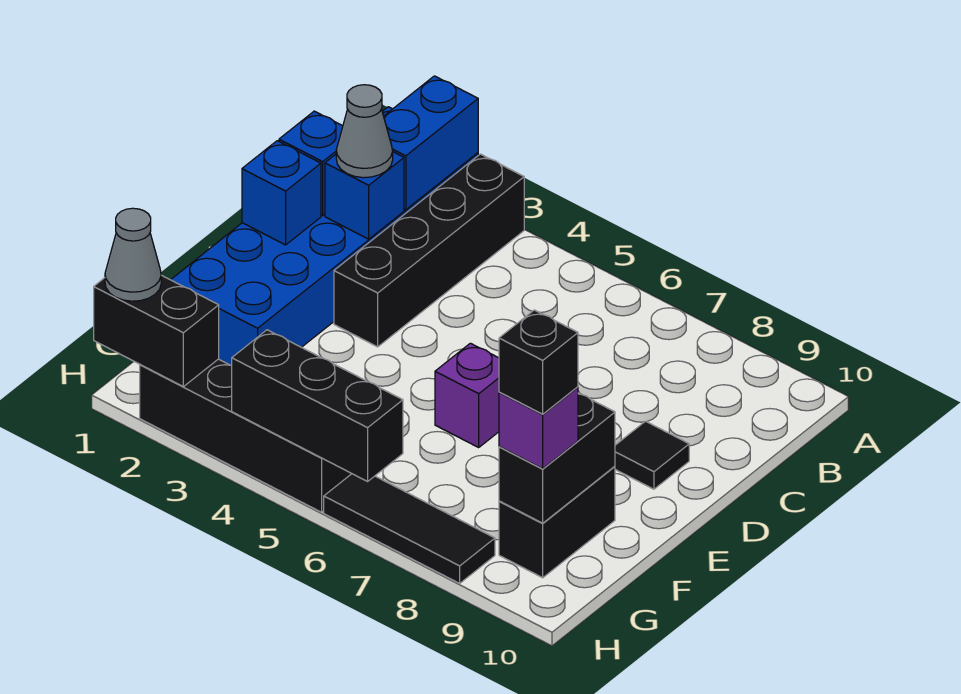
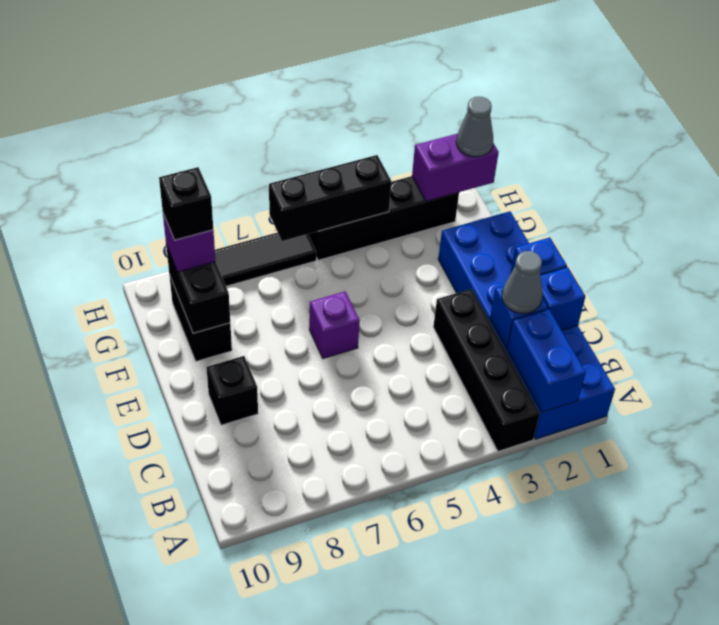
black tile D9 level 1 -> black brick D9 level 1
black brick H1:H2 level 2 -> purple brick H1:H2 level 2

